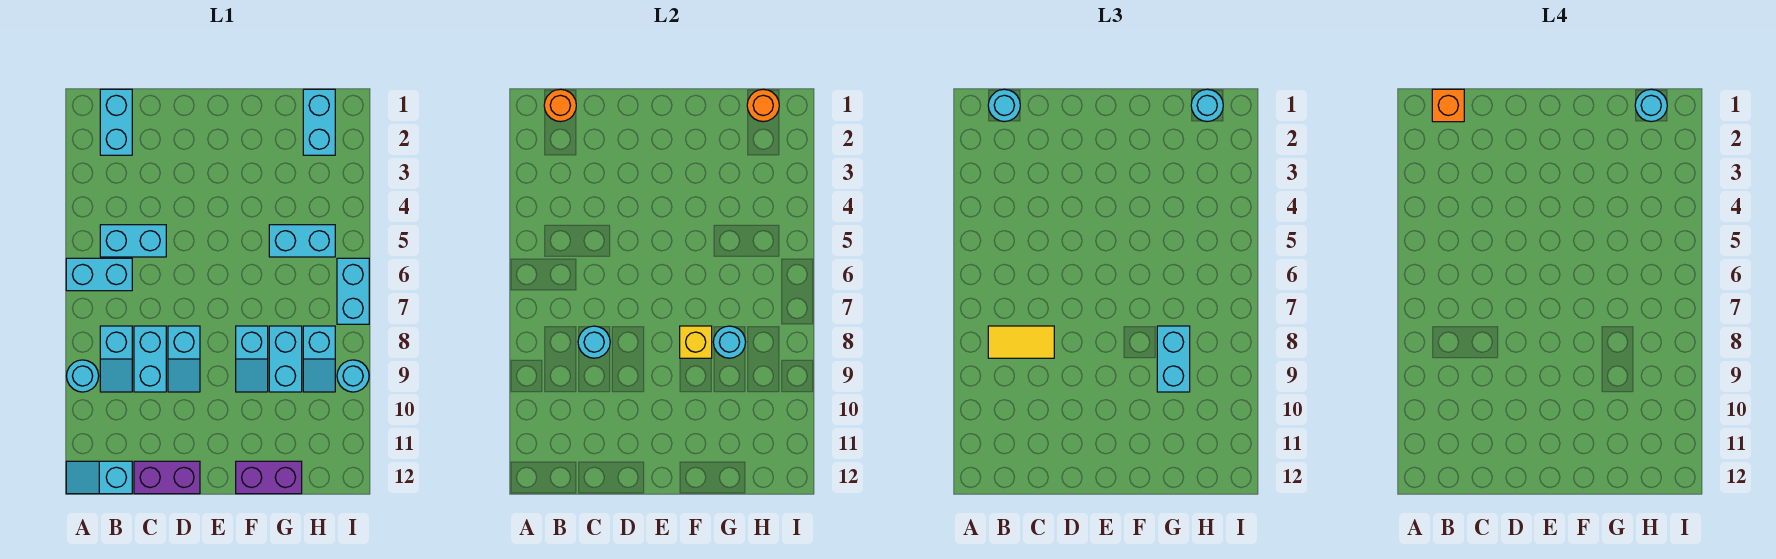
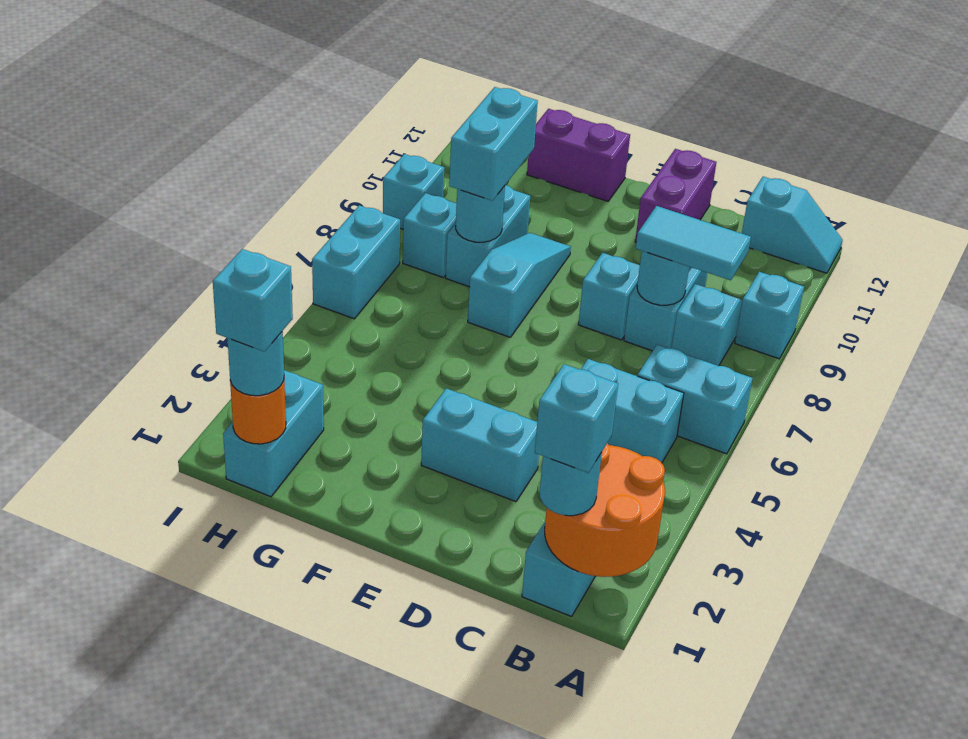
cyan round brick A9 level 1 -> cyan brick A9 level 1
orange round brick B1 level 2 -> orange round brick A1:B2 level 2
orange brick B1 level 4 -> cyan brick B1 level 4
yellow tile B8:C8 level 3 -> cyan tile B8:C8 level 3
purple brick C12:D12 level 1 -> purple brick D11:D12 level 1
cyan slope F8:F9 level 1 top 8 -> cyan slope F7:F9 level 1 top 7
yellow brick F8 level 2 -> none
cyan brick G5:H5 level 1 -> cyan brick D3:E3 level 1
cyan round brick H1 level 4 -> cyan brick H1 level 4
cyan round brick I9 level 1 -> cyan brick I9 level 1

